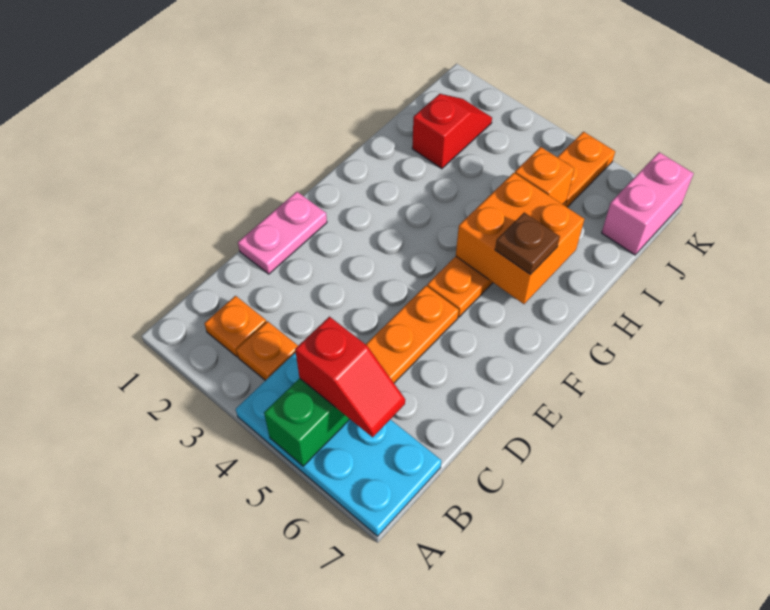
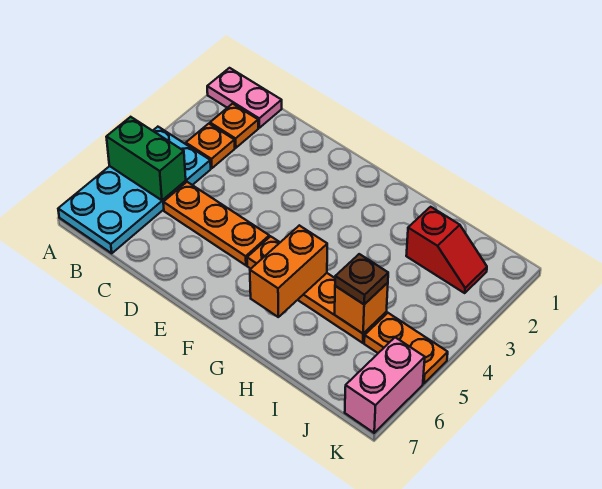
red slope B5:B6 level 3 top 5 -> none
pink plate D1:E1 level 1 -> pink plate A1:B1 level 1
orange brick G5:H6 level 2 -> orange brick G5:G6 level 2
brown plate G6 level 3 -> brown plate I5 level 3
pink brick J7:K7 level 1 -> pink brick K6:K7 level 1

